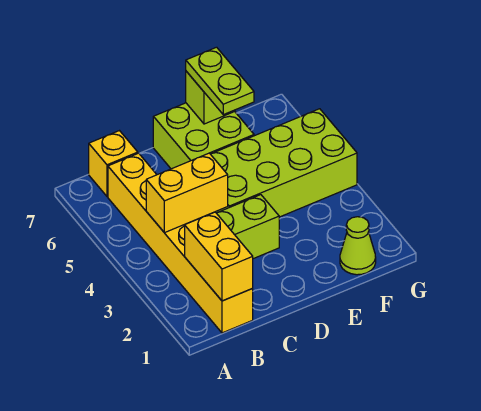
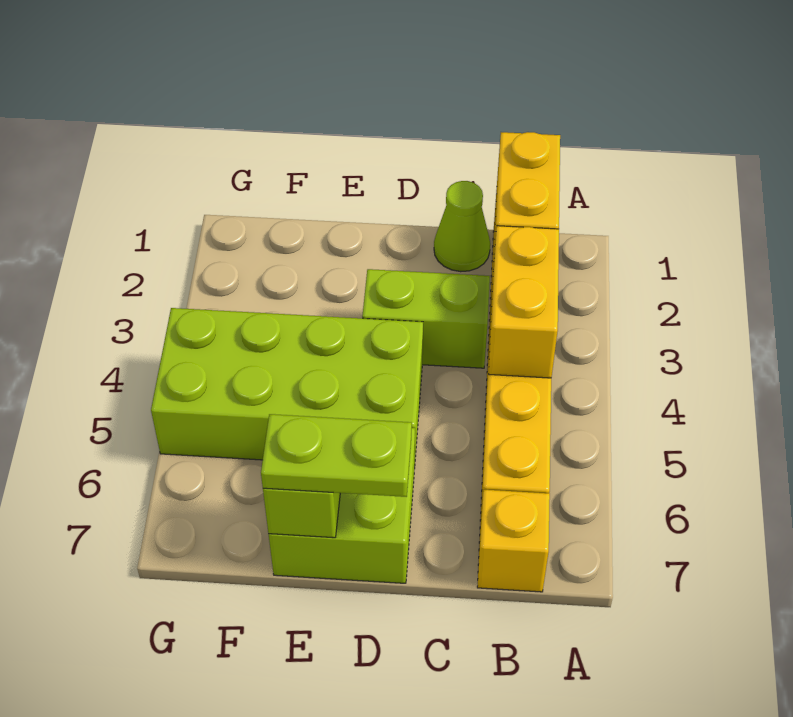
yellow brick B4:C4 level 2 -> yellow brick B3:B4 level 2
lime plate E6:E7 level 3 -> lime plate D7:E7 level 3
lime cone F1 level 1 -> lime cone C1 level 1

